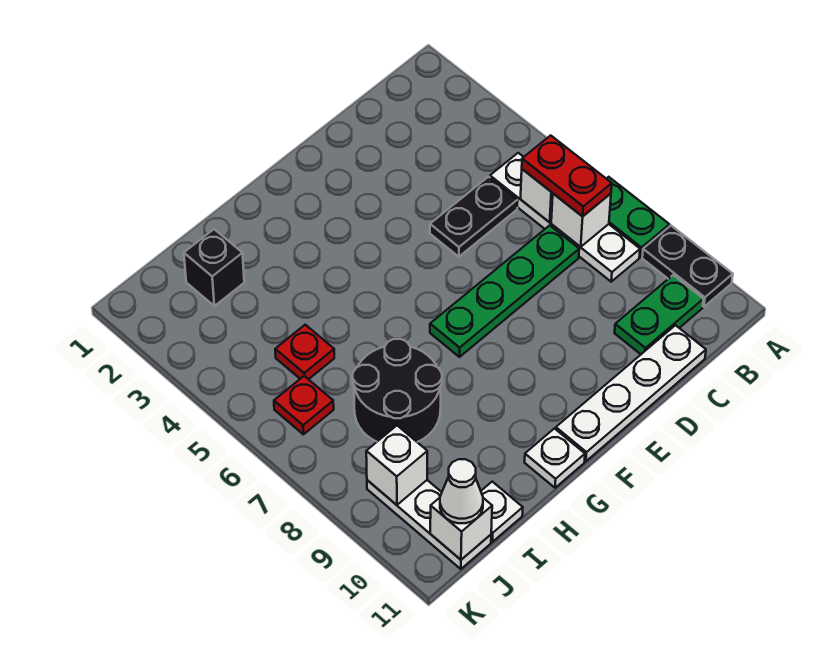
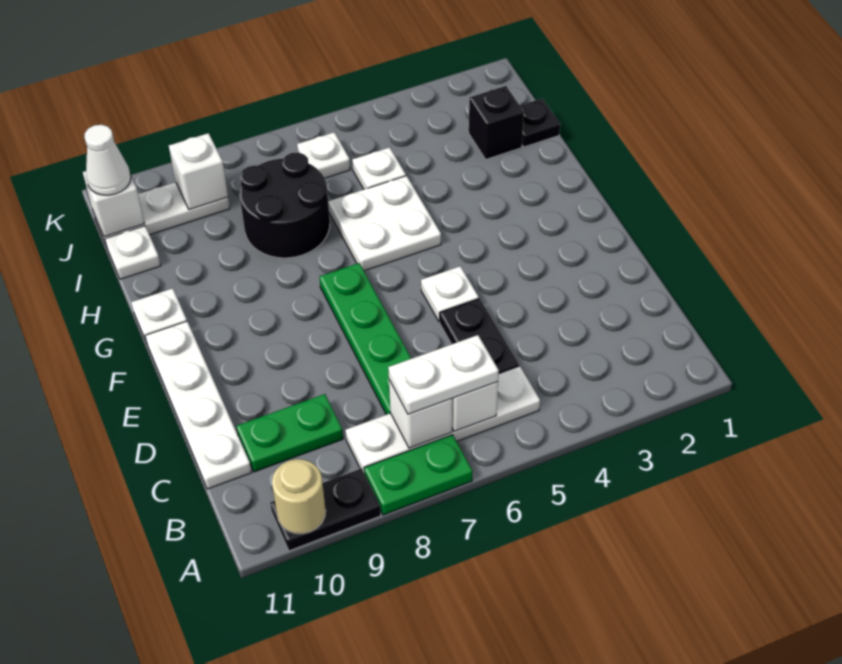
none -> tan round brick A10 level 2
red plate B6:B7 level 3 -> white plate B6:B7 level 3
green plate B10:C10 level 1 -> green plate C9:C10 level 1
none -> white plate E5 level 1
none -> white plate G5:H6 level 1
none -> black plate I1 level 1
red plate I5 level 1 -> white plate I5 level 1
red plate J6 level 1 -> white plate J6 level 1

